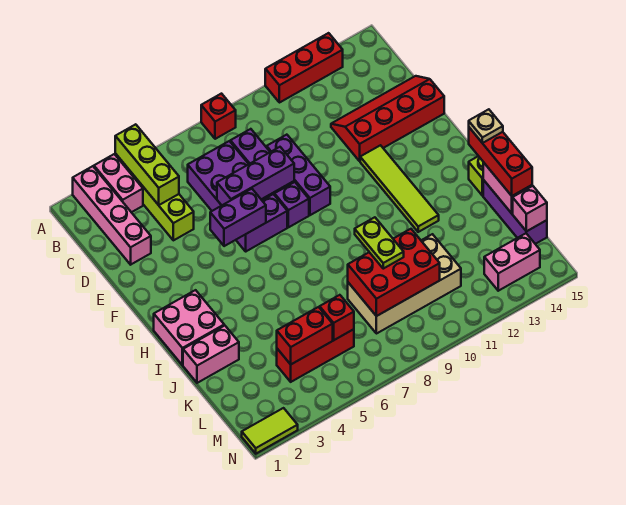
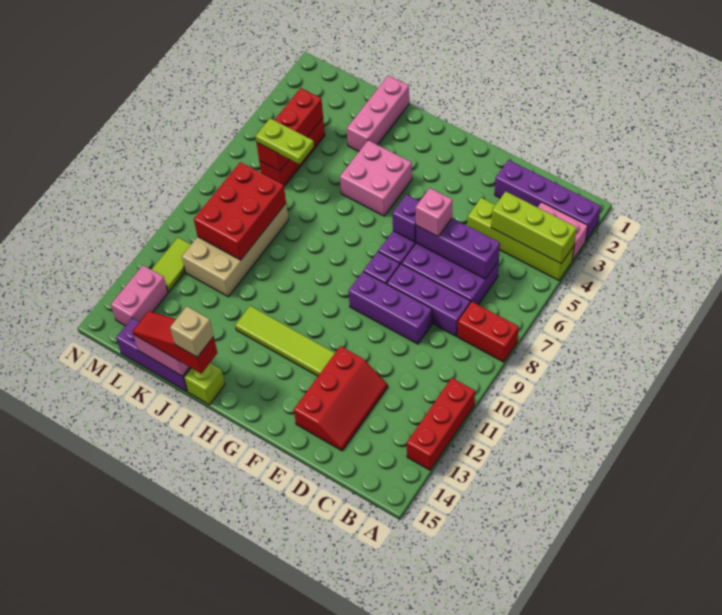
pink brick A2:D2 level 1 -> purple brick A2:D2 level 1
red brick A8 level 1 -> red brick A8:B8 level 1
red slope D12:E15 level 1 top E -> red slope D12:E14 level 1 top E
purple brick E6:E8 level 2 -> purple brick C6:E6 level 2
purple brick F5:F6 level 2 -> purple brick F6 level 2
pink brick H1:I2 level 1 -> pink brick H4:I5 level 1
red brick I15:K15 level 3 -> red slope I15:K15 level 3 top I
tan plate I15 level 4 -> tan brick I15 level 4
pink brick J1:J2 level 1 -> pink brick J1:J3 level 1
lime plate J9:K9 level 3 -> lime plate K6:L6 level 3
pink brick L15 level 2 -> pink brick E6 level 3
lime tile N1:N2 level 1 -> lime tile M11:M12 level 1

